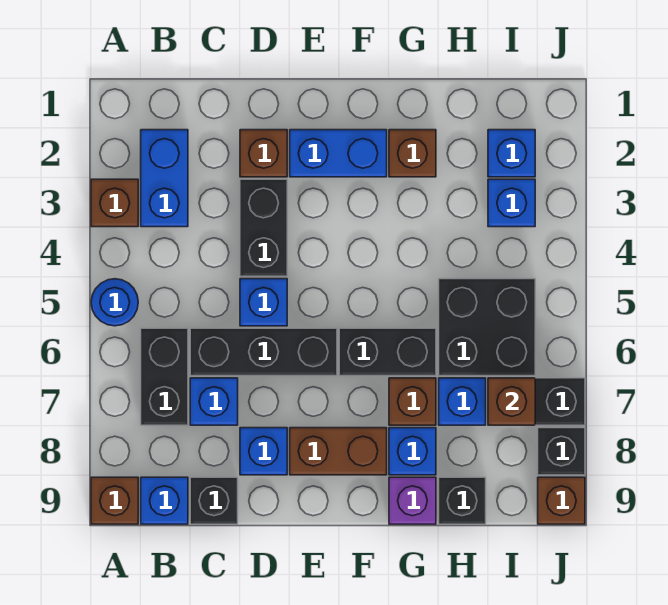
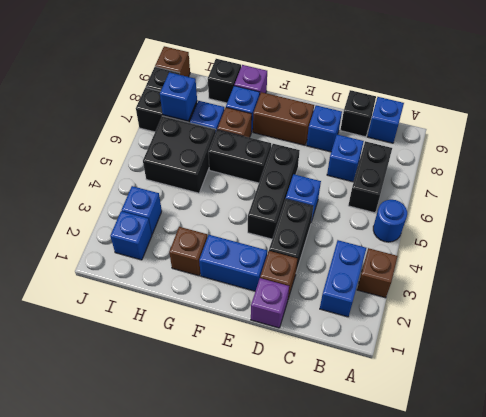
brown brick A9 level 1 -> none
black brick C6:E6 level 1 -> black brick E4:E6 level 1
none -> purple brick D1 level 1
brown brick I7 level 2 -> blue brick I7 level 2

